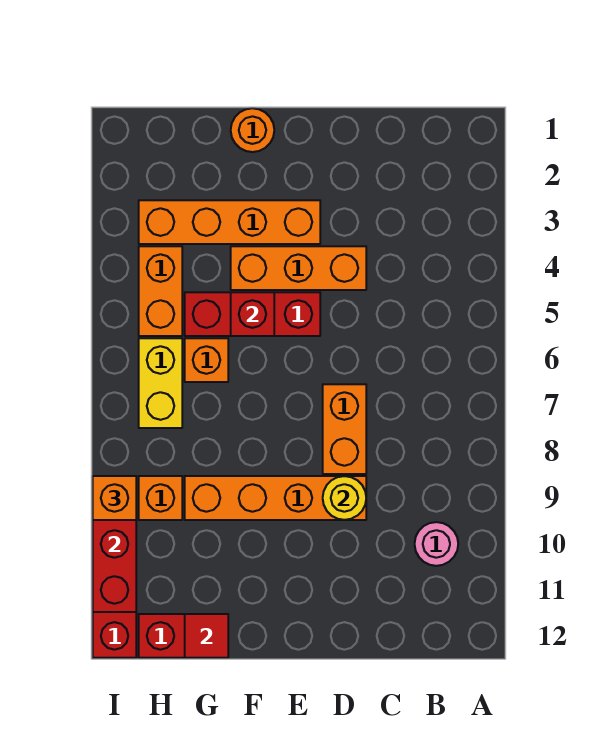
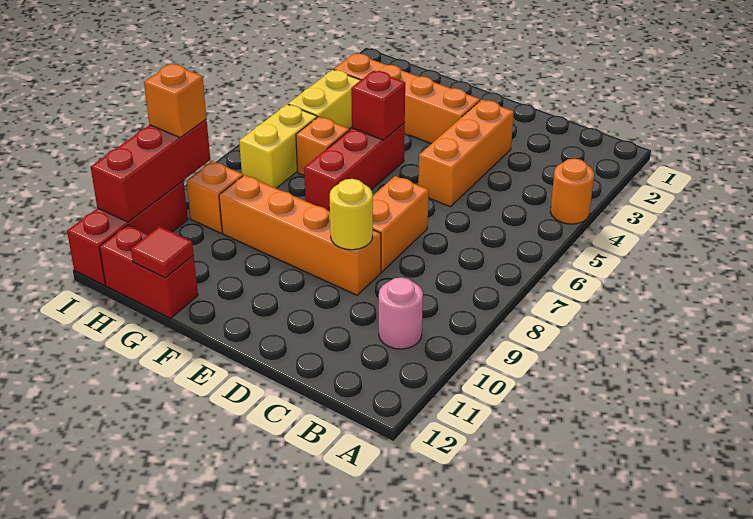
orange brick D4:F4 level 1 -> orange brick D3:D5 level 1
red brick E5:G5 level 1 -> red brick F5:F7 level 1
orange round brick F1 level 1 -> orange round brick A4 level 1
orange brick H4:H5 level 1 -> yellow brick H4:H5 level 1

